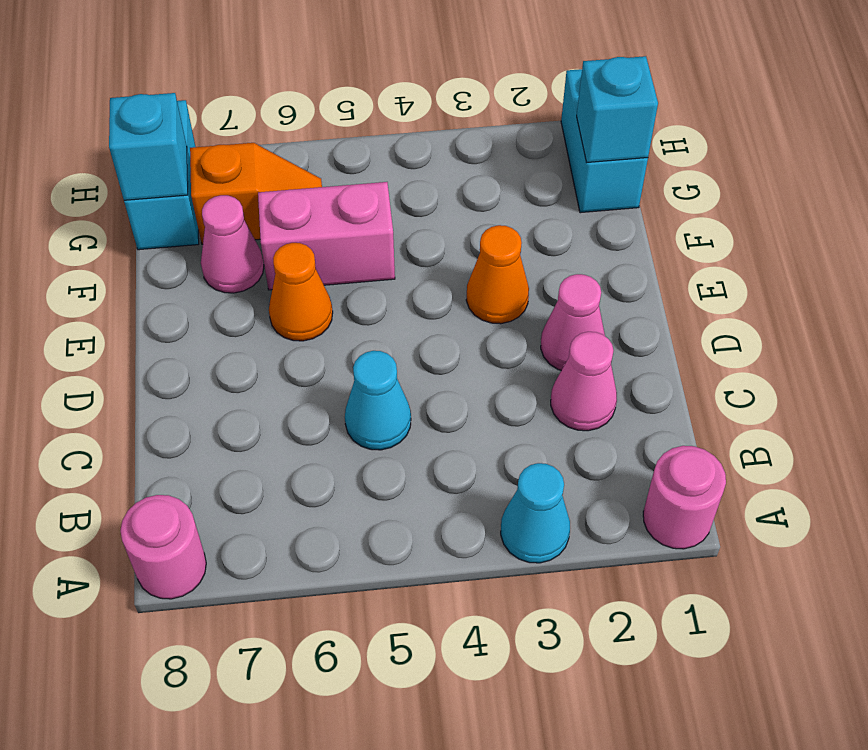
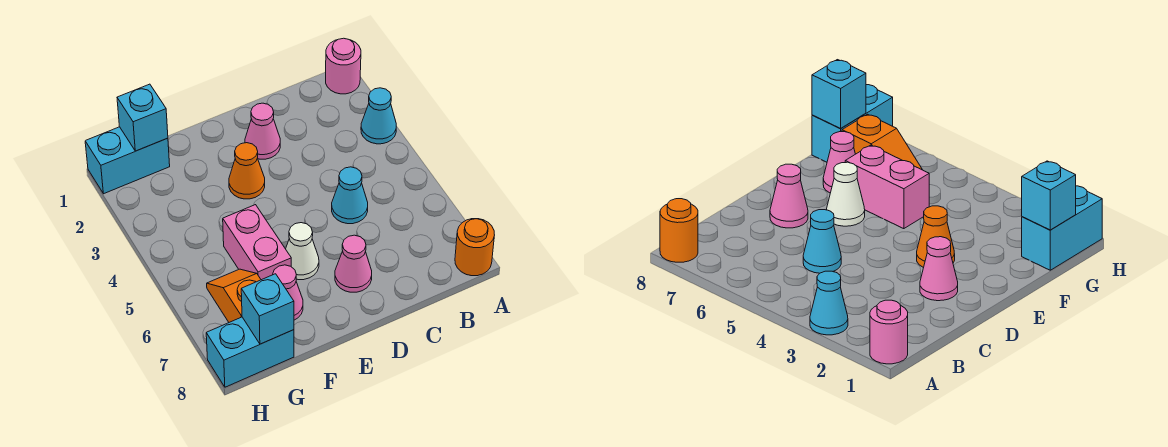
pink round brick A8 level 1 -> orange round brick A8 level 1
pink cone C2 level 1 -> pink cone D7 level 1
orange cone E6 level 1 -> white cone E6 level 1

